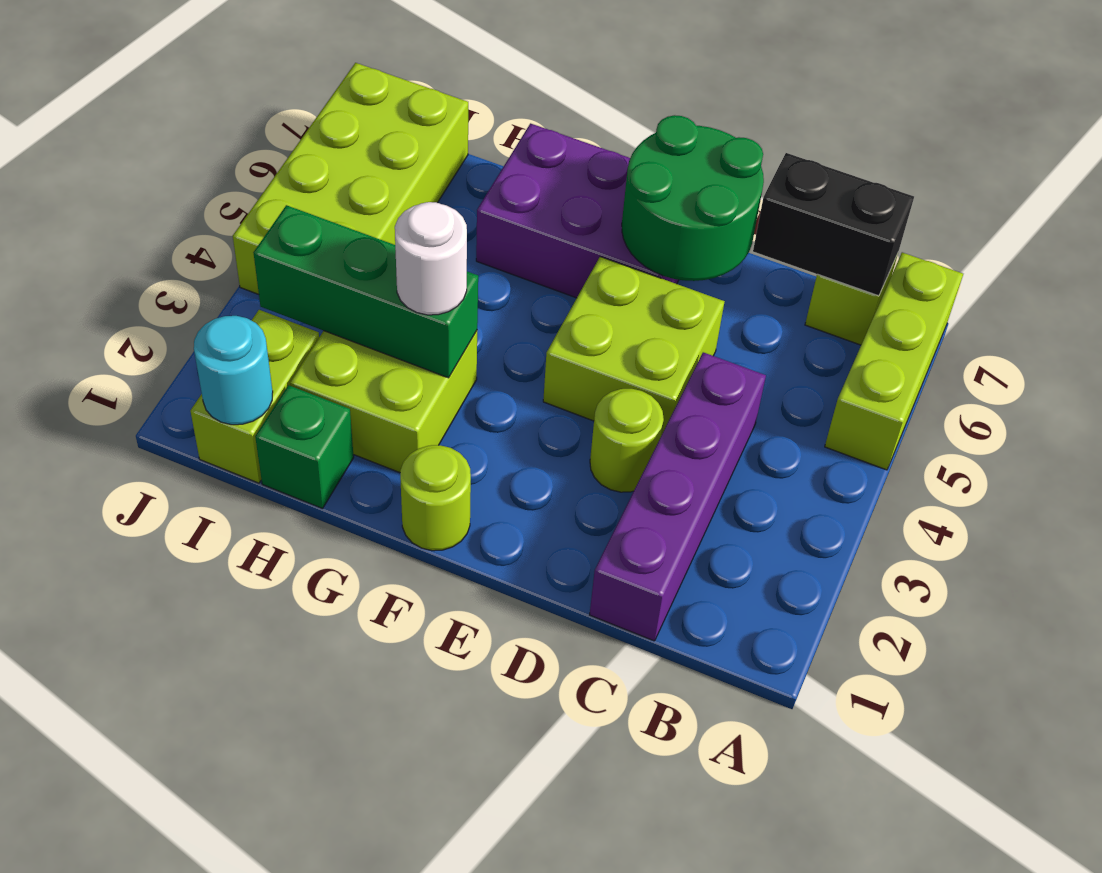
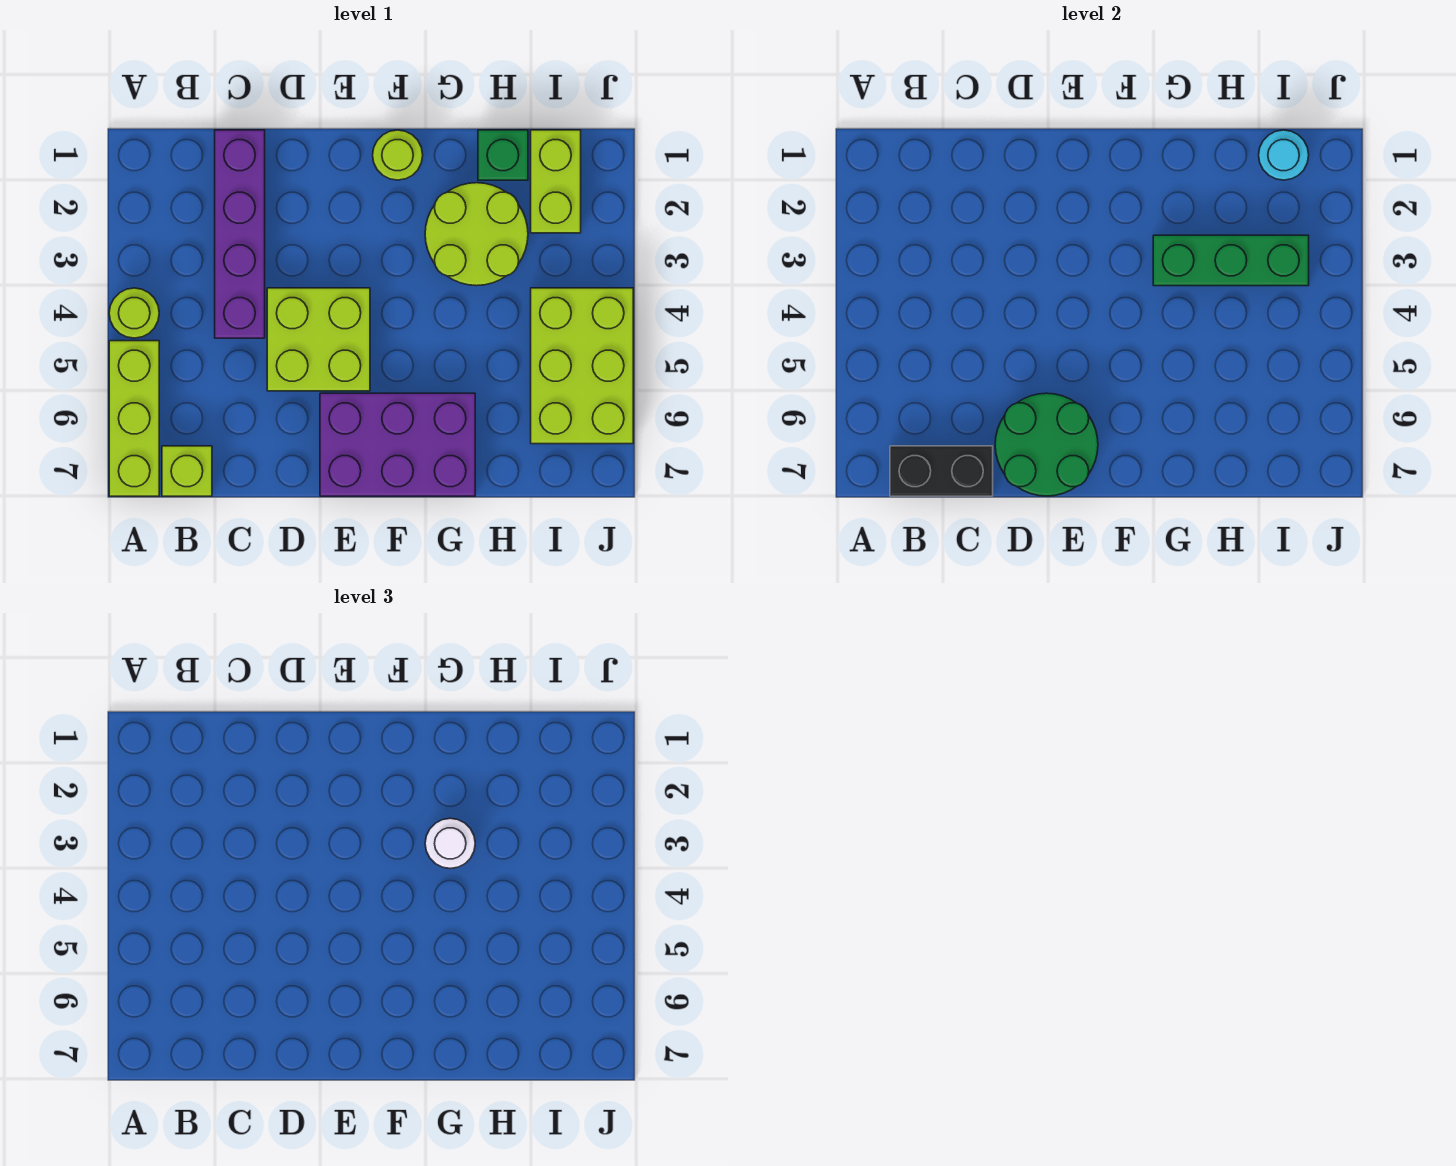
lime round brick D3 level 1 -> lime round brick A4 level 1
lime brick G2:H3 level 1 -> lime round brick G2:H3 level 1
lime brick I4:J7 level 1 -> lime brick I4:J6 level 1

